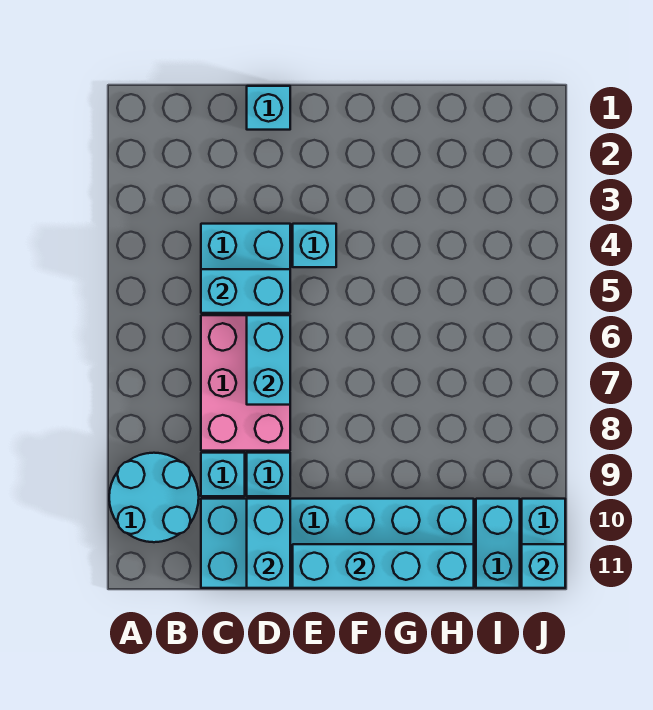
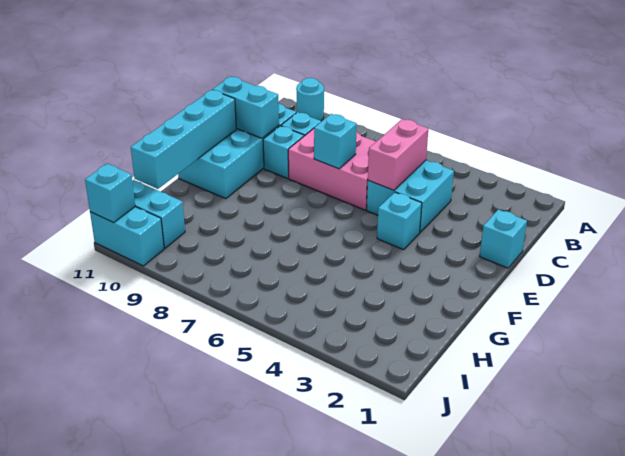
cyan round brick A9:B10 level 1 -> cyan round brick A10 level 1
cyan brick C5:D5 level 2 -> pink brick C5:D5 level 2
cyan brick C10:H11 level 1 -> cyan brick C10:F11 level 1
cyan brick D6:D7 level 2 -> cyan brick D7 level 2

